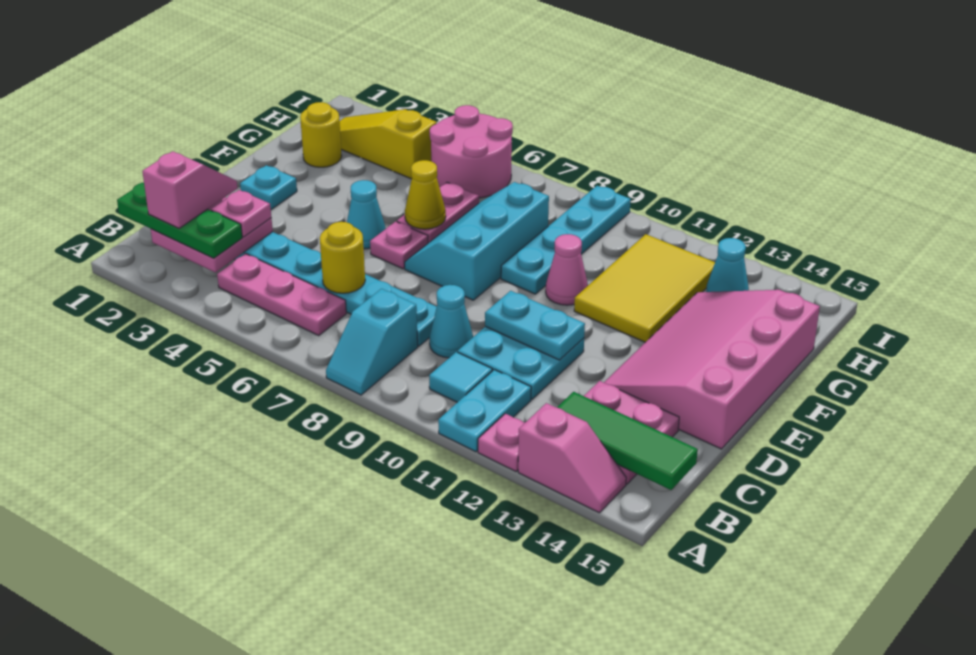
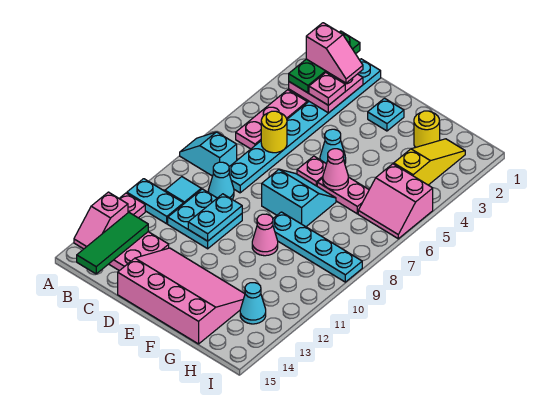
cyan slope E7:G8 level 1 top 8 -> cyan slope E7:F8 level 1 top 8
yellow cone F6 level 2 -> pink cone F6 level 2
yellow tile F11:H12 level 1 -> none
pink round brick H5:I6 level 1 -> pink slope H5:I6 level 1 top 5

